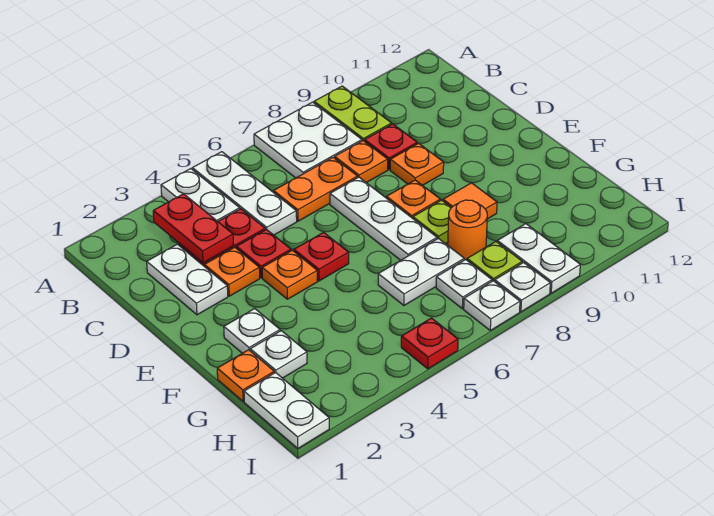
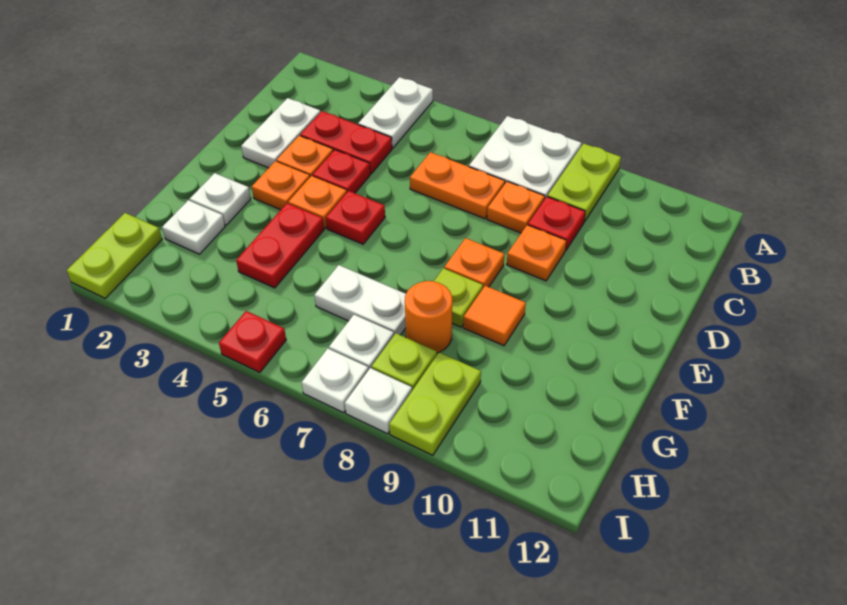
white plate A5:C5 level 1 -> none
red plate B3:C3 level 2 -> red plate F4:G4 level 1
white plate D7:F7 level 1 -> none
orange plate G1 level 1 -> orange plate E3 level 1
white plate H1:I1 level 1 -> lime plate H1:I1 level 1
white plate H9:I9 level 1 -> lime plate H9:I9 level 1

